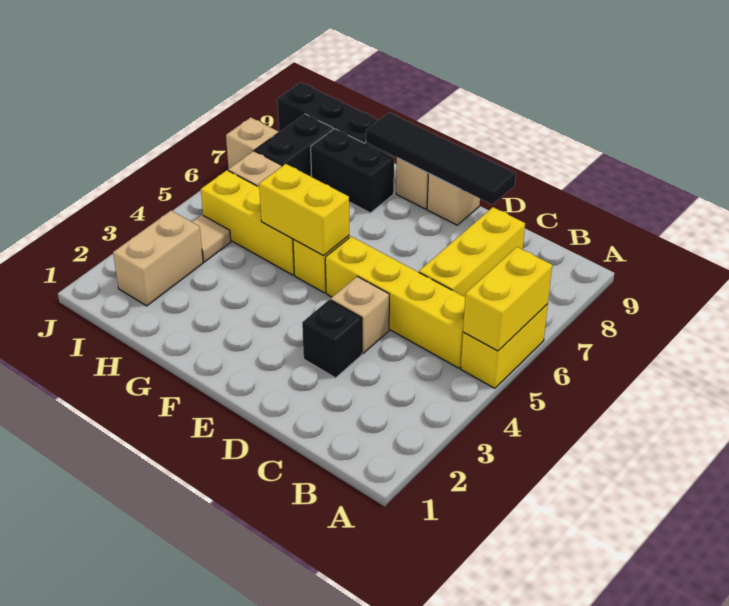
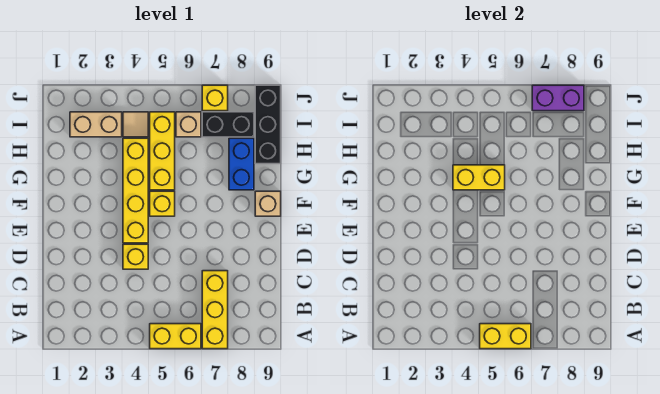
yellow brick B5:E5 level 1 -> yellow brick E4:H4 level 1
yellow brick C6:C8 level 1 -> yellow brick A7:C7 level 1
black brick D3 level 1 -> none
tan brick D4 level 1 -> yellow brick D4 level 1
black tile D9:G9 level 2 -> none
tan brick E9 level 1 -> none
yellow brick F5:G5 level 2 -> yellow brick G4:G5 level 2
black brick G8:H8 level 1 -> blue brick G8:H8 level 1
tan brick J7 level 1 -> yellow brick J7 level 1
none -> purple brick J7:J8 level 2

